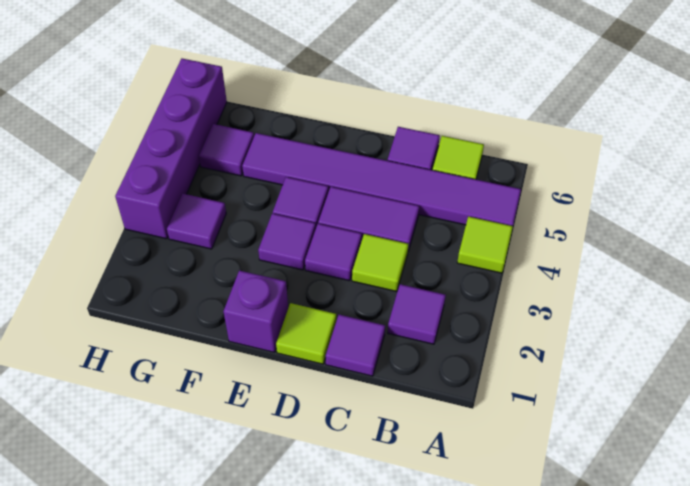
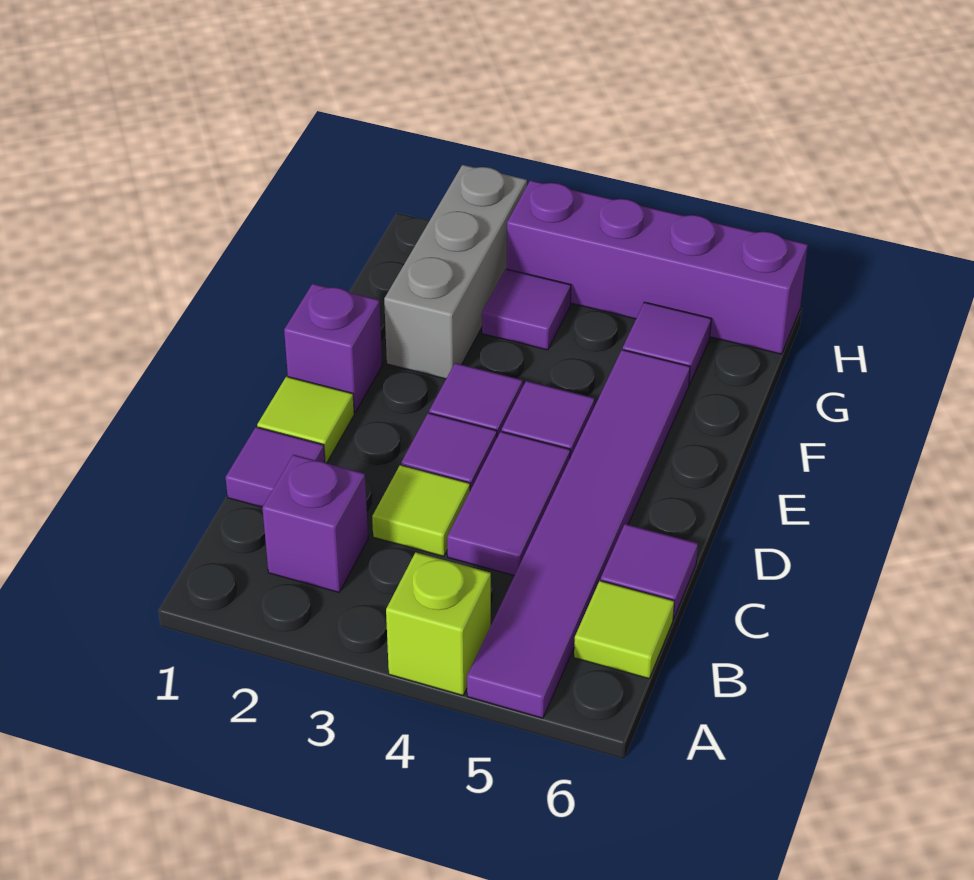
lime tile A4 level 1 -> lime brick A4 level 1
purple tile B2 level 1 -> purple brick B2 level 1
none -> grey brick F2:H2 level 1

